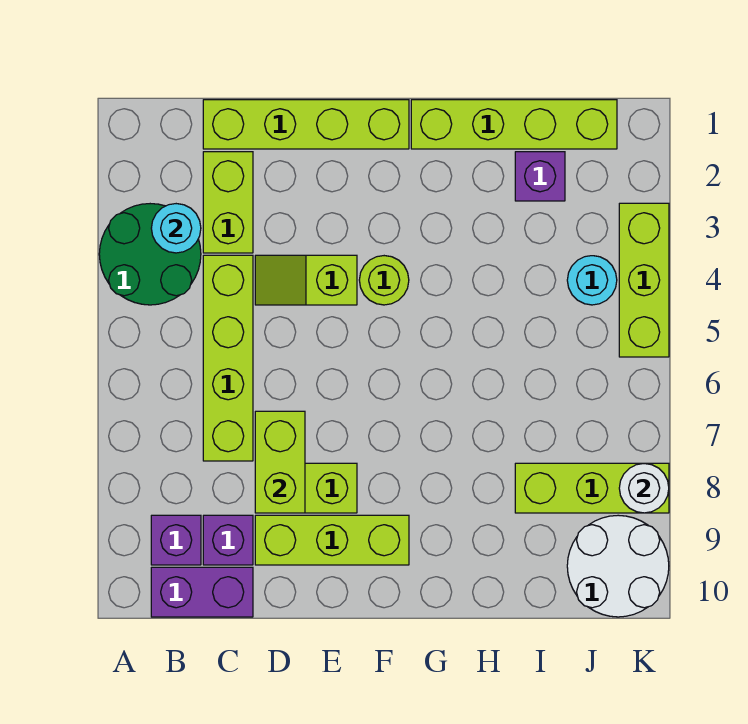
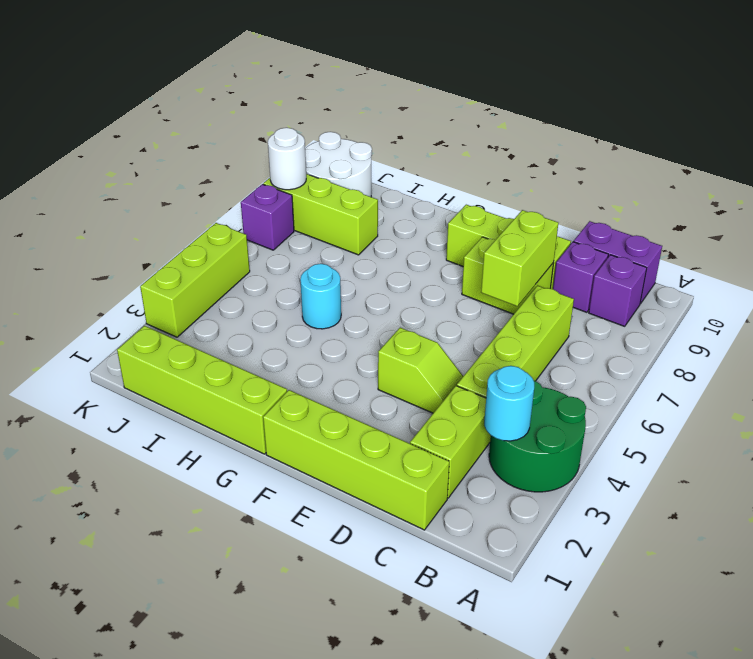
lime round brick F4 level 1 -> none
purple brick I2 level 1 -> purple brick K7 level 1
cyan round brick J4 level 1 -> cyan round brick H5 level 1

